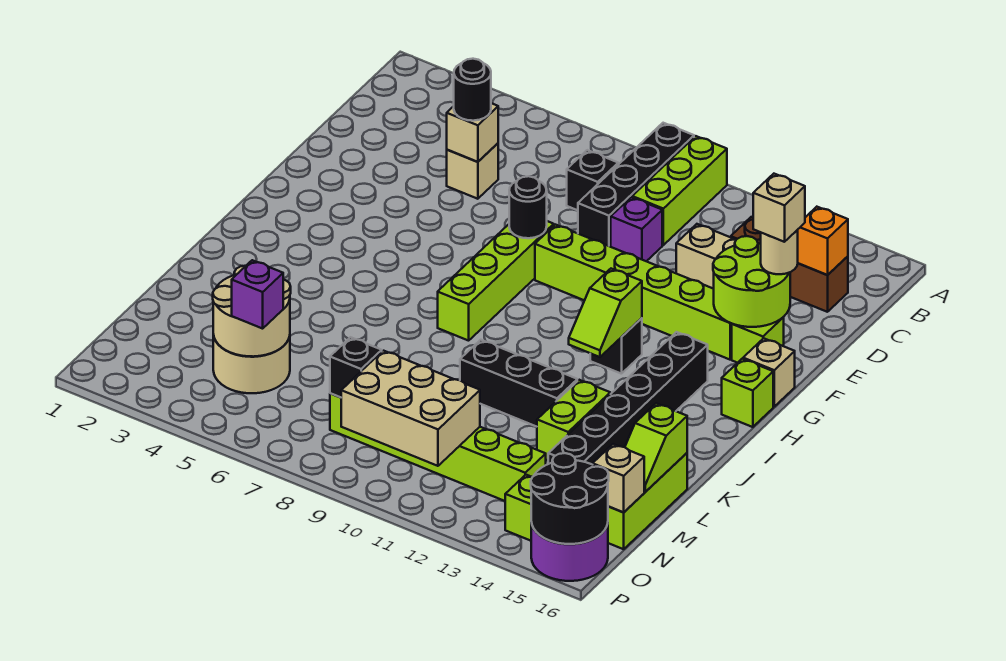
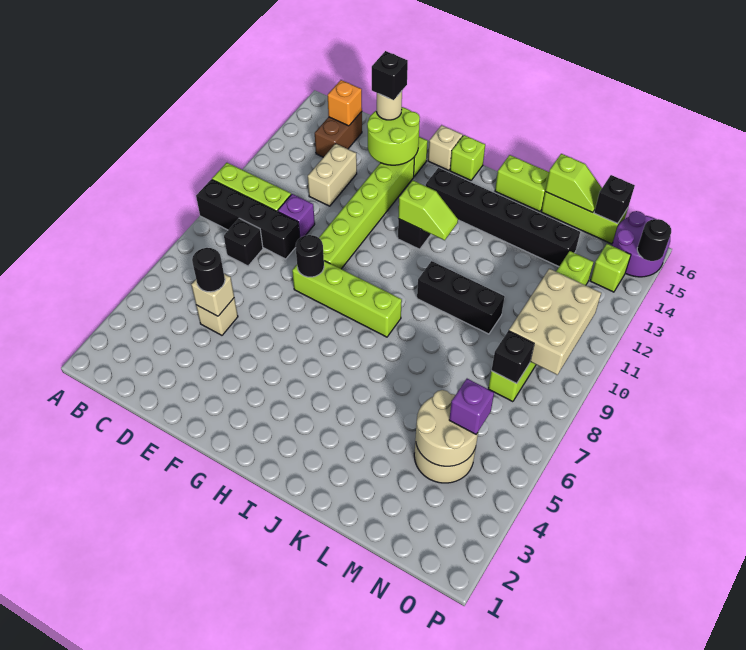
brown brick C13:C15 level 1 -> brown brick C14:C15 level 1
tan brick E15 level 4 -> black brick E15 level 4
black brick K10:K12 level 1 -> black brick J10:L10 level 1
lime brick K13:L13 level 1 -> lime brick J16:K16 level 1
tan brick N16 level 2 -> black brick N16 level 2
black round brick O15:P16 level 2 -> black round brick P15 level 2

